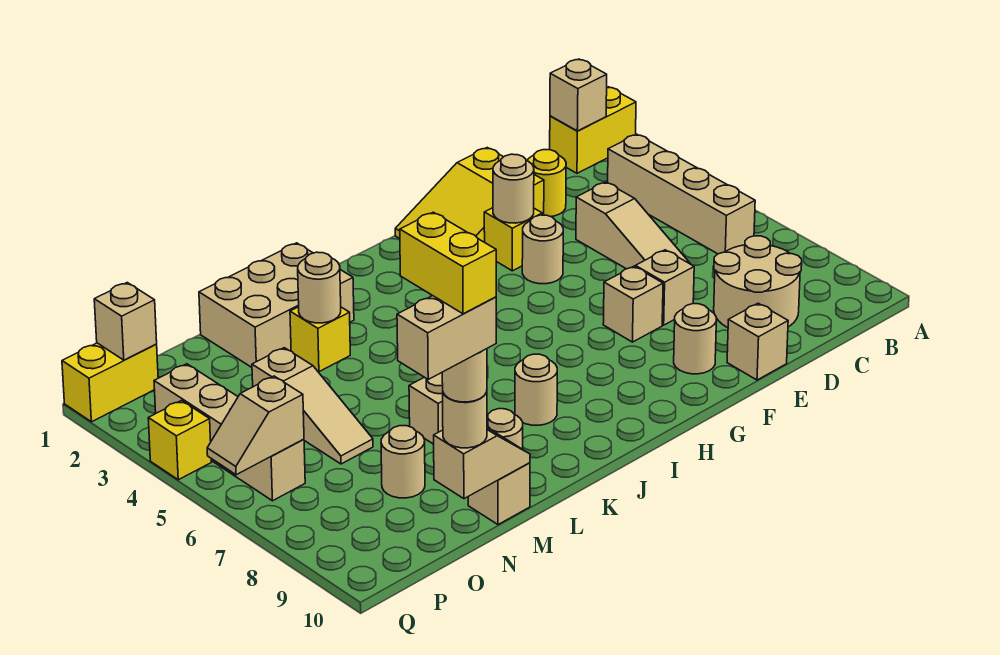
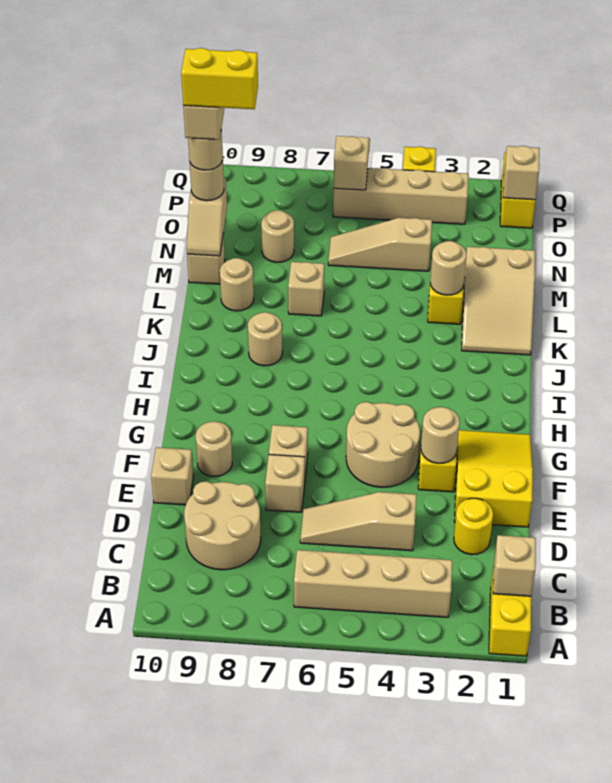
tan round brick F4 level 1 -> tan round brick F4:G5 level 1
tan brick K1:M2 level 1 -> tan slope K1:M2 level 1 top M

